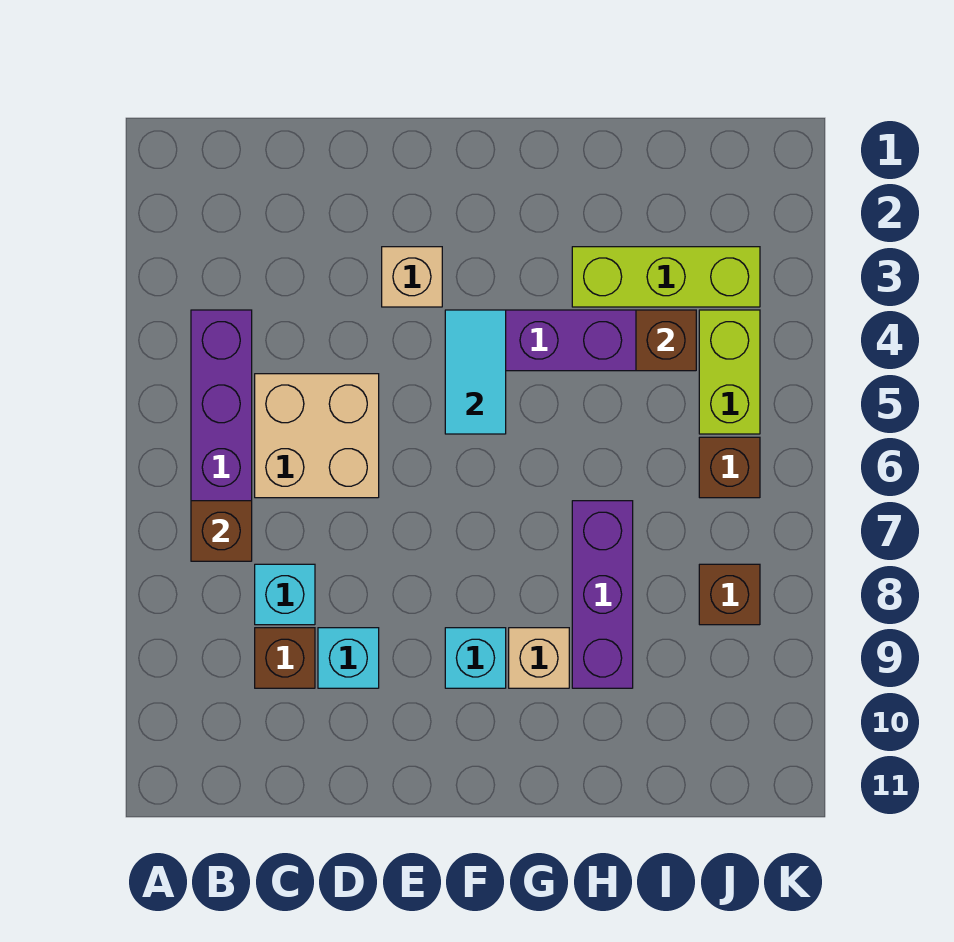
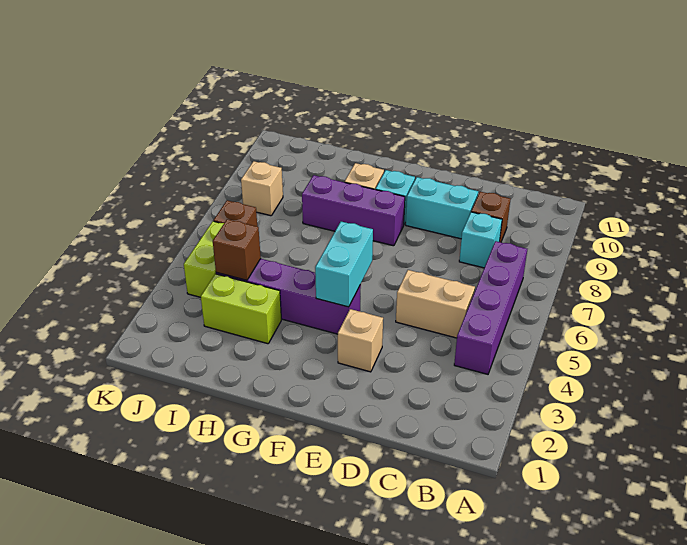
brown brick B7 level 2 -> none
tan brick C5:D6 level 1 -> tan brick C5:D5 level 1
cyan brick D9 level 1 -> cyan brick D9:E9 level 1
cyan tile F4:F5 level 2 -> cyan brick F4:F5 level 2
lime brick H3:J3 level 1 -> lime brick H3:I3 level 1
purple brick H7:H9 level 1 -> purple brick F8:H8 level 1
brown brick J8 level 1 -> tan brick J8 level 1

